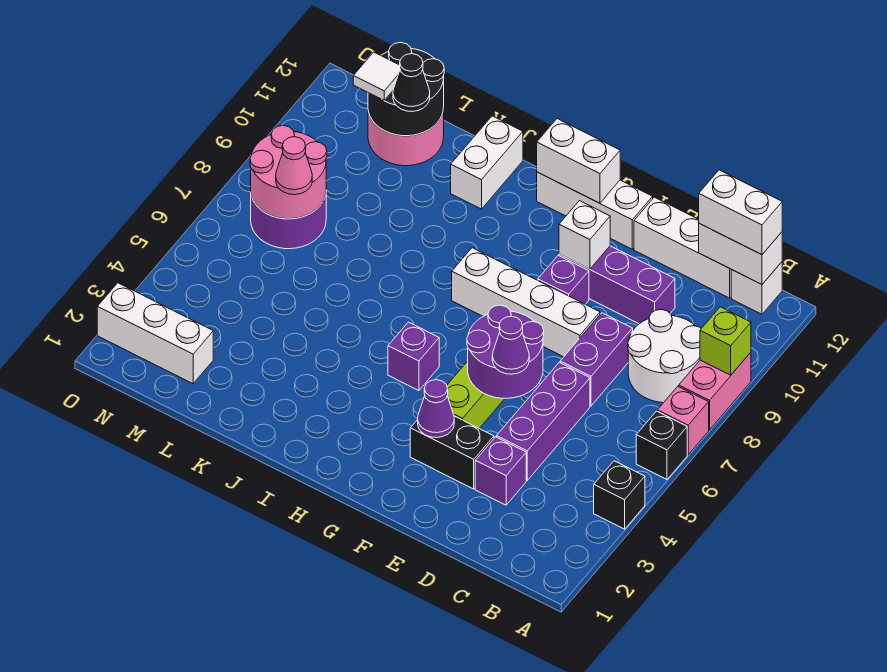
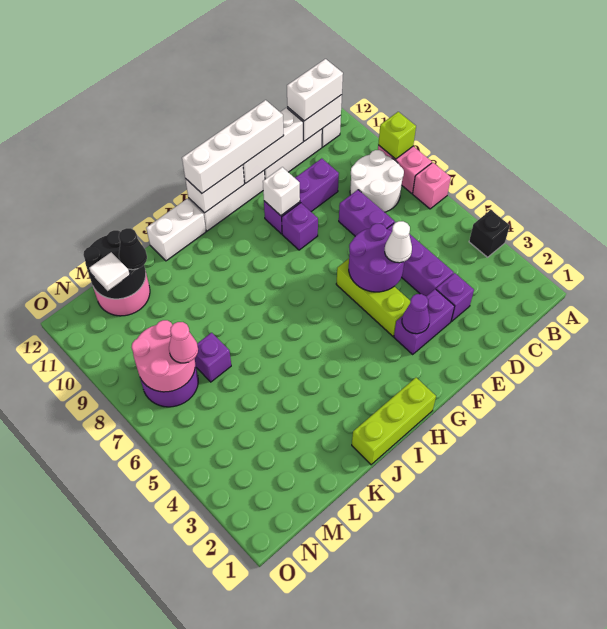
black brick A6 level 1 -> none
black brick E3:F3 level 1 -> purple brick E3:F3 level 1
purple cone E5 level 3 -> white cone E5 level 3
white brick E8:H8 level 1 -> white brick E12:H12 level 3
none -> lime brick H1:J1 level 1
purple brick H5 level 1 -> purple brick L7 level 1
white brick J11:J12 level 1 -> white brick I12:J12 level 1
white brick M2:O2 level 1 -> white brick D12:F12 level 2

